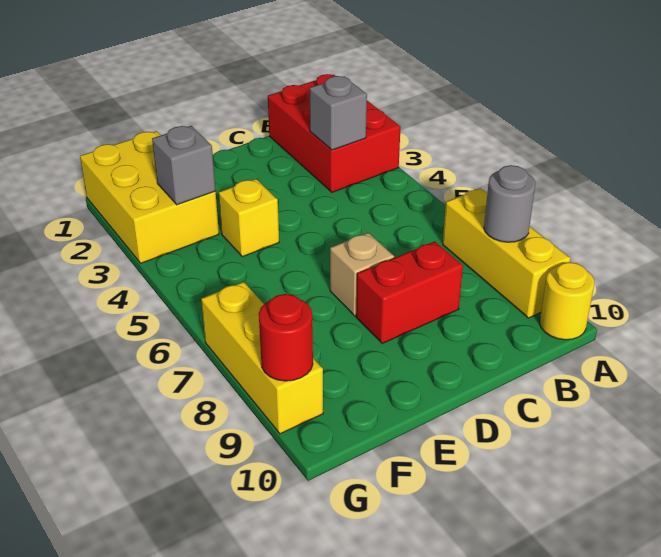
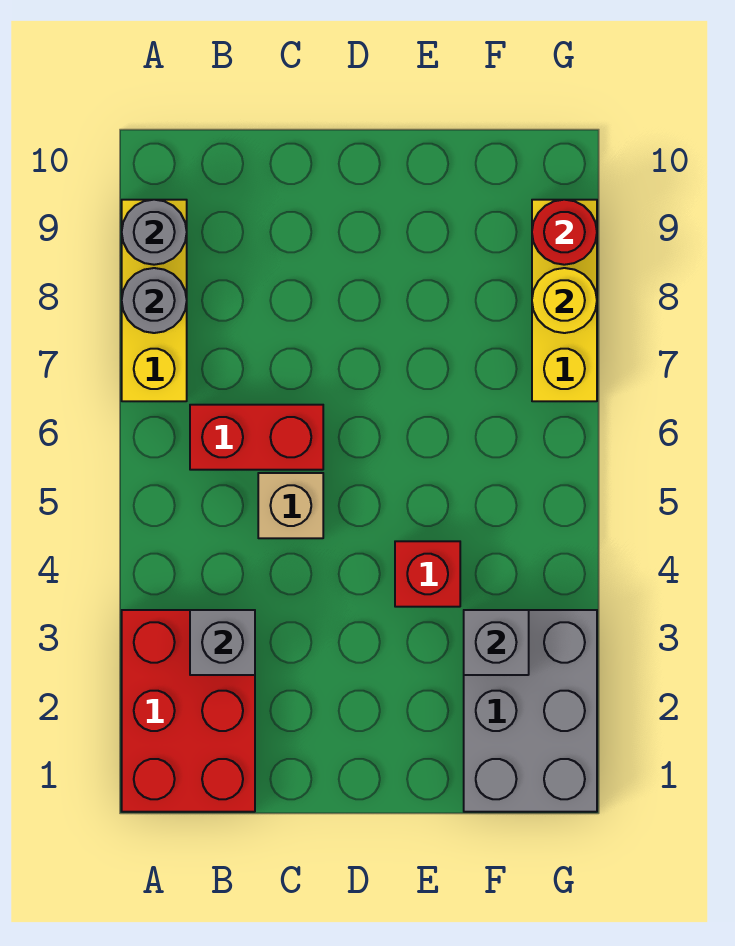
none -> grey round brick A9 level 2
yellow round brick A10 level 1 -> yellow round brick G8 level 2
red brick C8:D8 level 1 -> red brick B6:C6 level 1
tan brick D7 level 1 -> tan brick C5 level 1
yellow brick E4 level 1 -> red brick E4 level 1
yellow brick F1:G3 level 1 -> grey brick F1:G3 level 1

